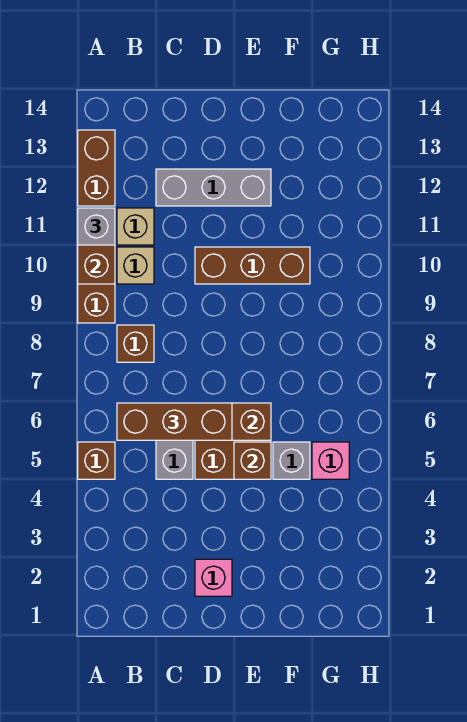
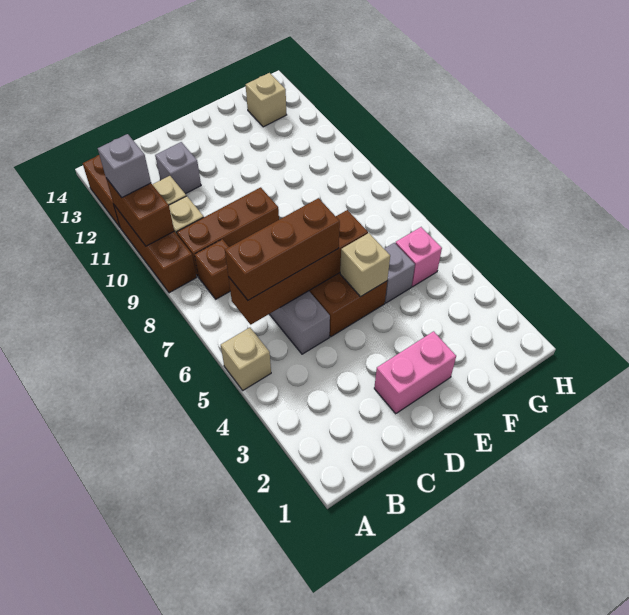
brown brick A5 level 1 -> tan brick A5 level 1
grey brick C12:E12 level 1 -> grey brick C12 level 1
pink brick D2 level 1 -> pink brick D2:E2 level 1
brown brick D10:F10 level 1 -> brown brick B9:D9 level 1
brown brick E5 level 2 -> tan brick E5 level 2
none -> tan brick G13 level 1

